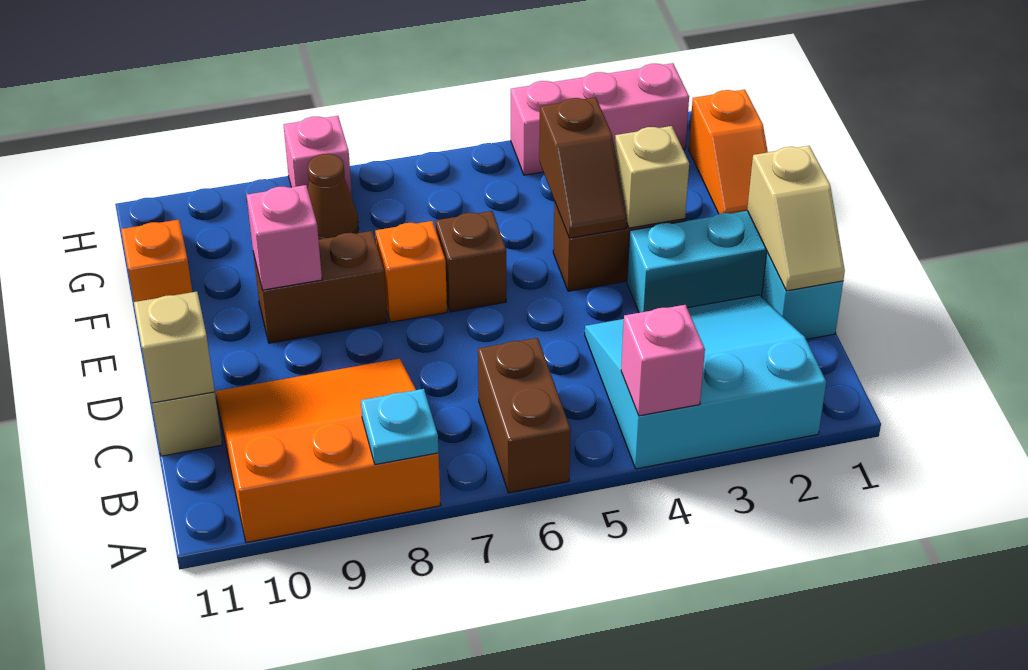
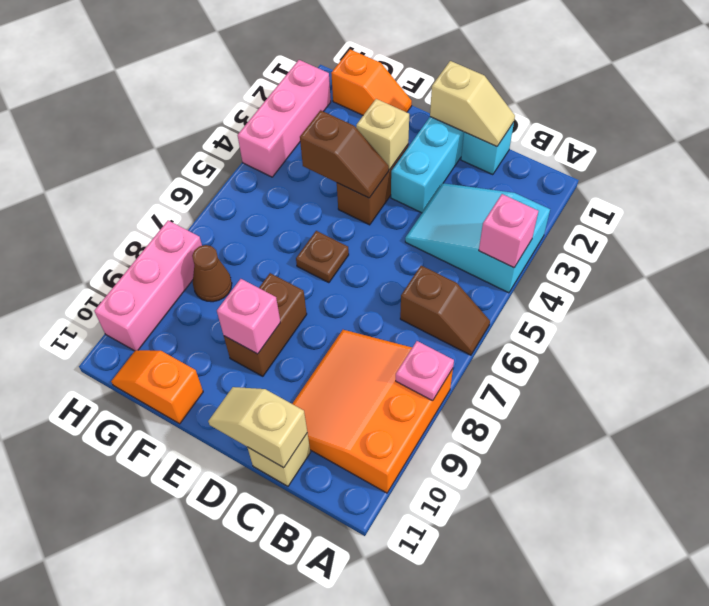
cyan slope A2:C4 level 1 top A -> cyan slope A3:C4 level 1 top A
brown brick A6:B6 level 1 -> brown slope A6:B6 level 1 top B
cyan plate A8 level 2 -> pink plate A8 level 2
brown brick E6 level 1 -> brown plate E6 level 1
orange brick E7 level 1 -> none
pink brick H8 level 1 -> pink brick H8:H10 level 1

